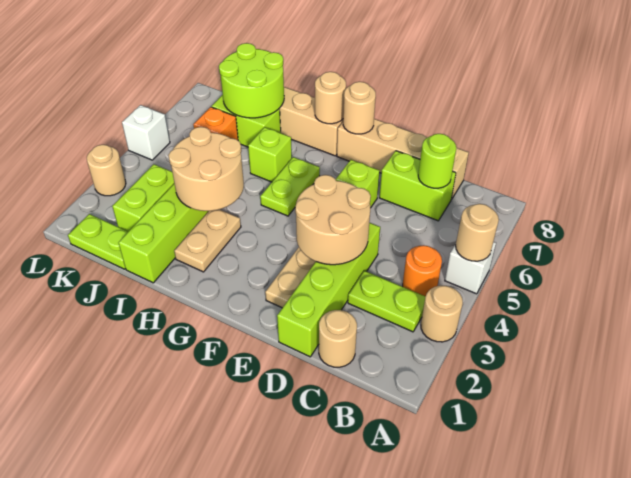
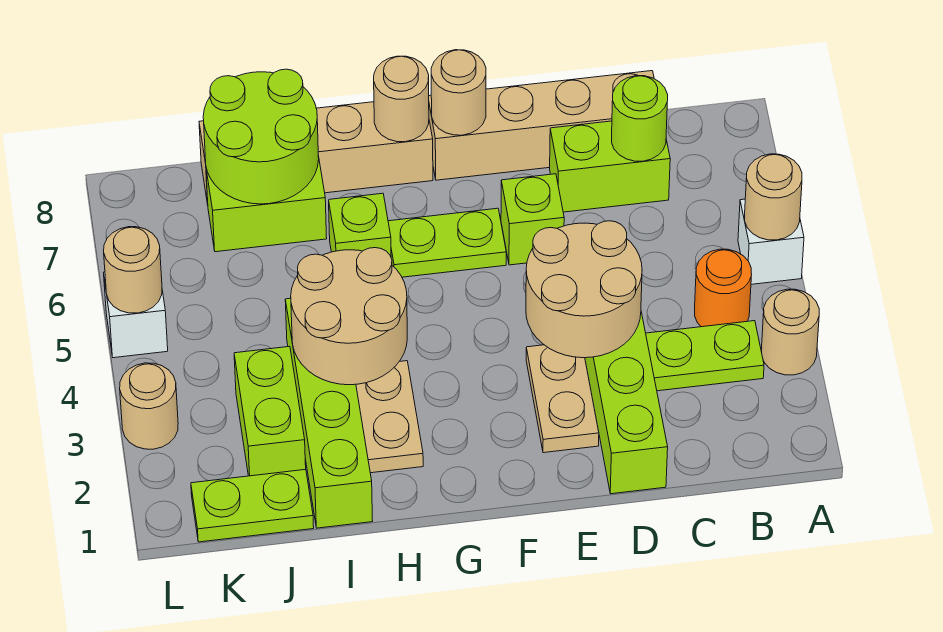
tan round brick C1 level 1 -> tan round brick L5 level 2
lime plate G5:G6 level 1 -> lime plate F6:G6 level 1
orange brick J6 level 1 -> none

